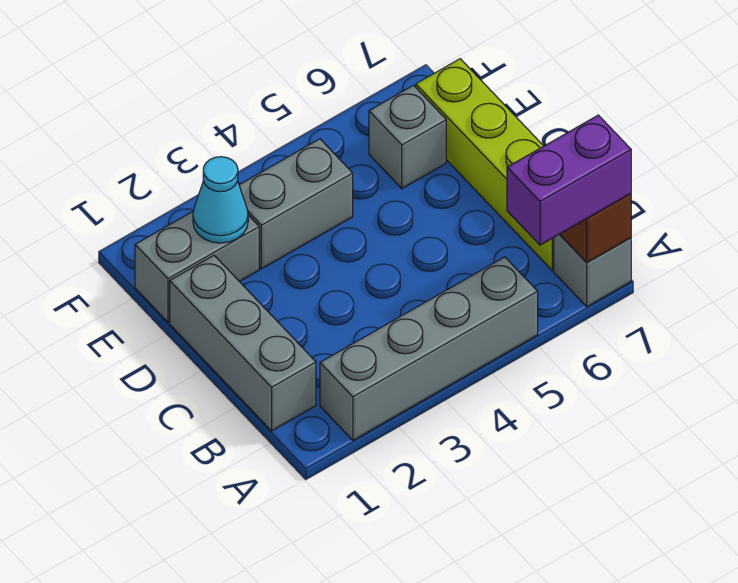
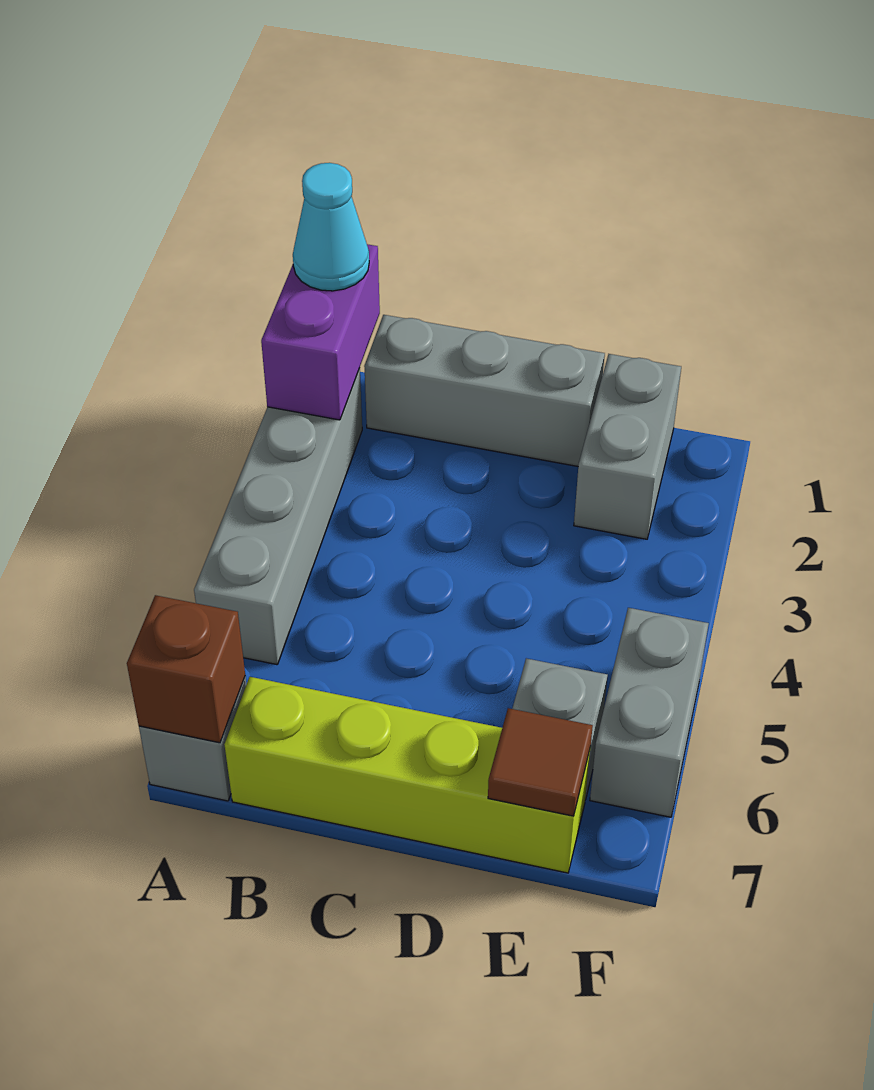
purple brick A6:A7 level 3 -> purple brick A1:A2 level 2
cyan cone E2 level 2 -> cyan cone A1 level 3
grey brick E3:E4 level 1 -> grey brick F5:F6 level 1
none -> brown tile E7 level 2

